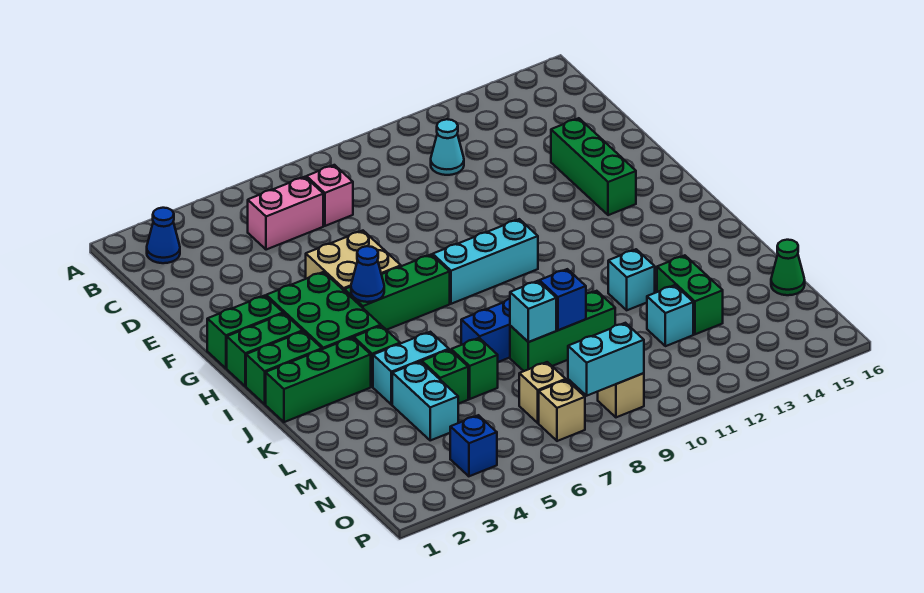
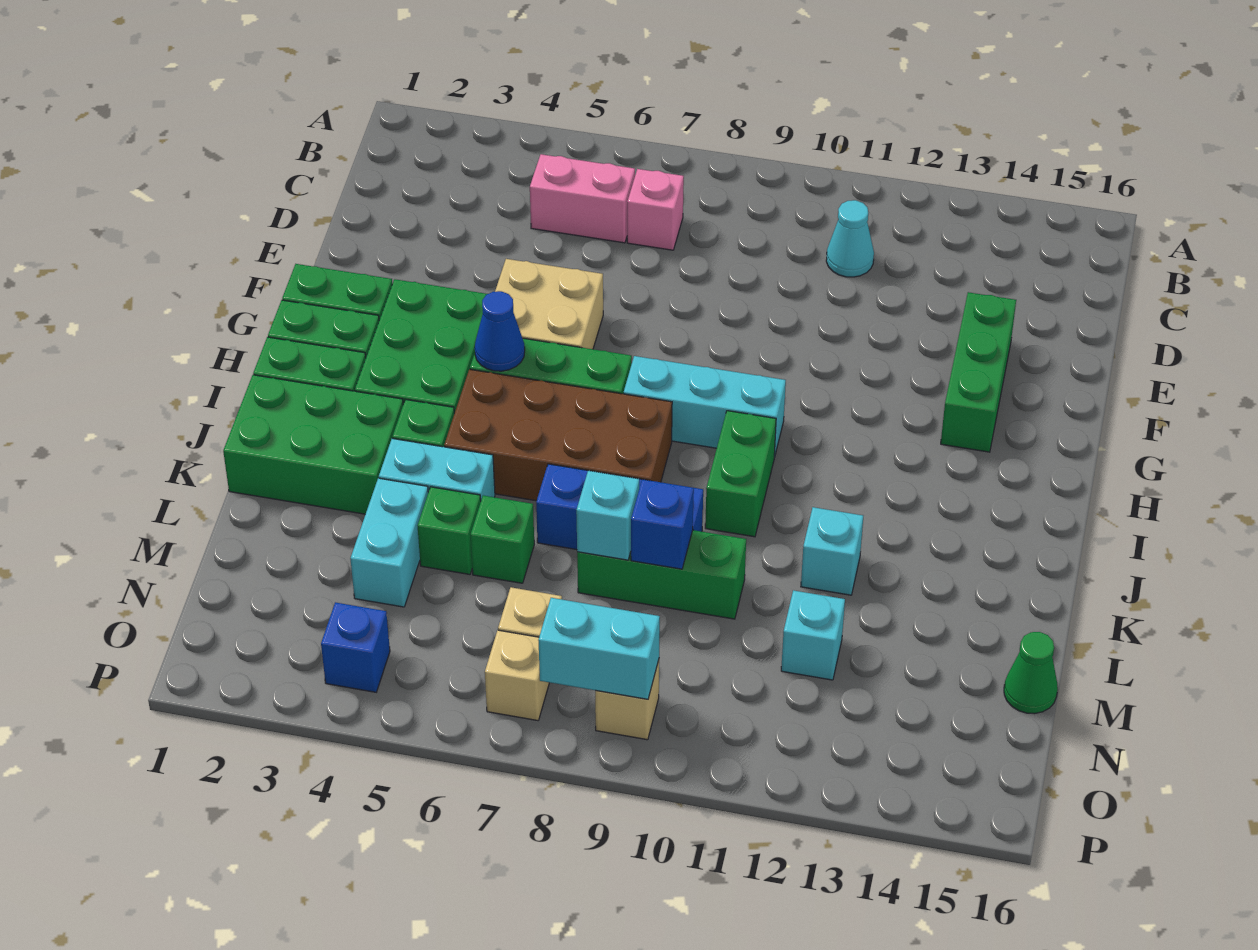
blue cone B2 level 1 -> none
none -> brown brick I5:J8 level 1
green brick J1:J3 level 1 -> green brick J1:K3 level 1
green brick L13:M13 level 1 -> green brick I10:J10 level 1

